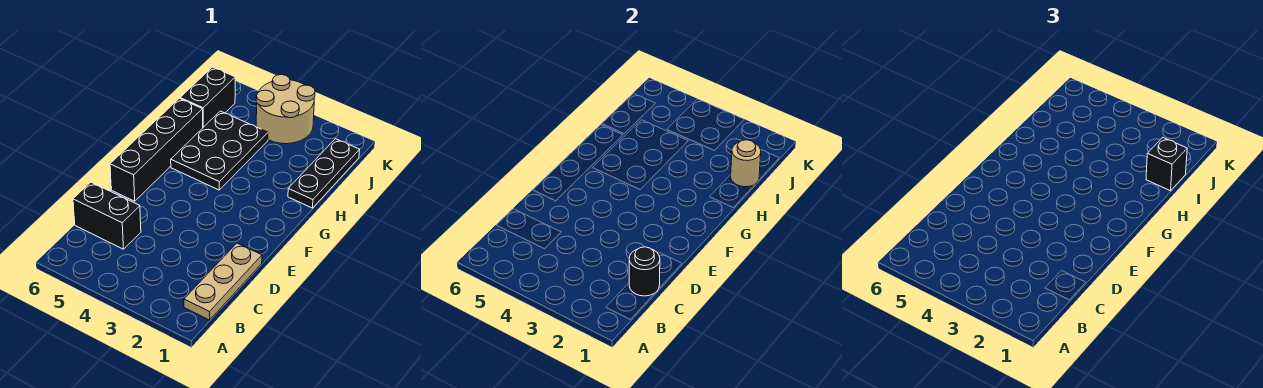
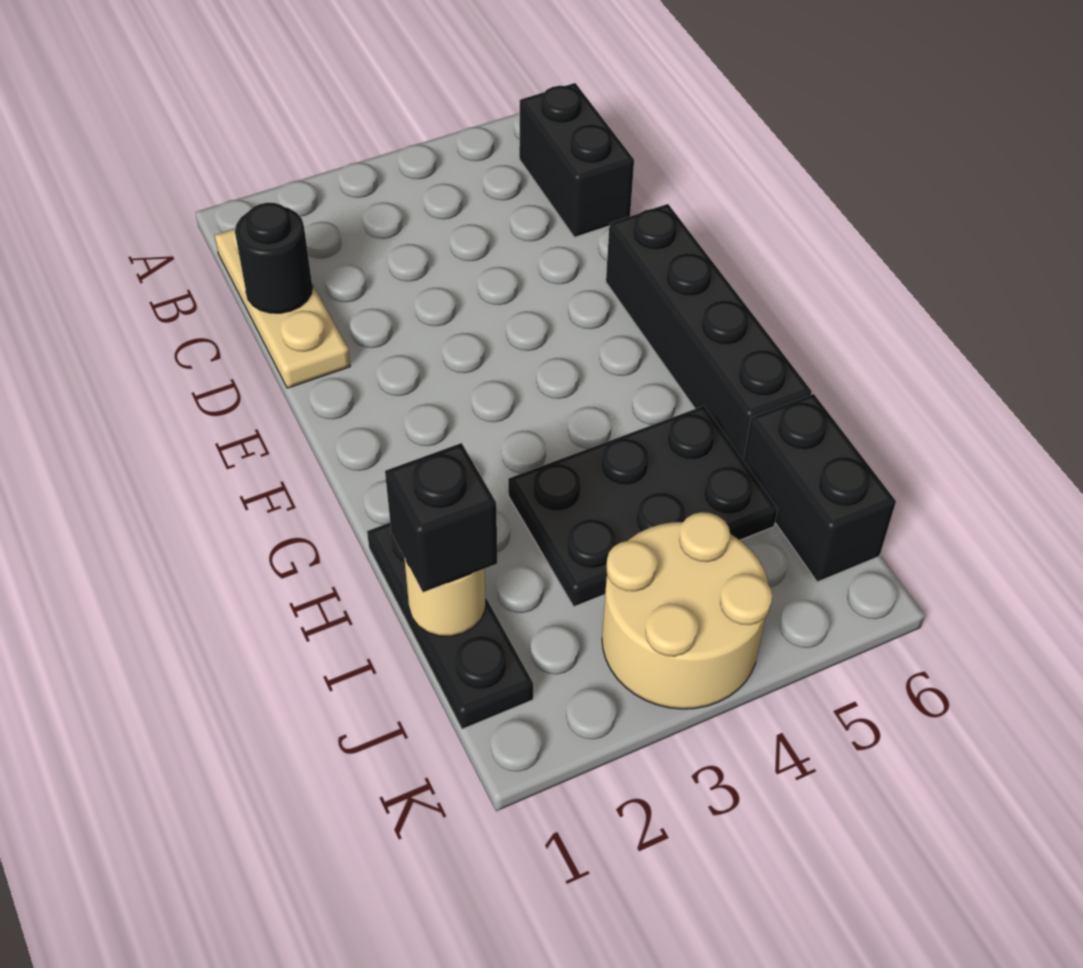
black brick C5:C6 level 1 -> black brick B6:C6 level 1
black plate G4:I5 level 1 -> black plate H3:I5 level 1

